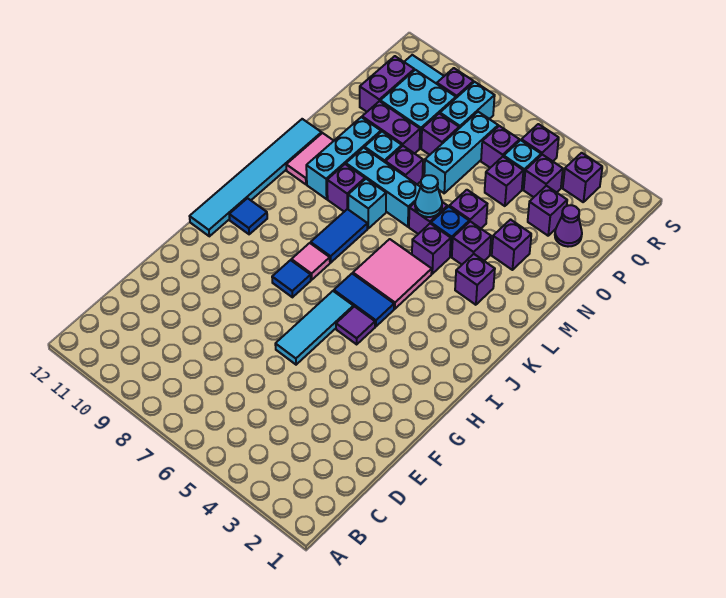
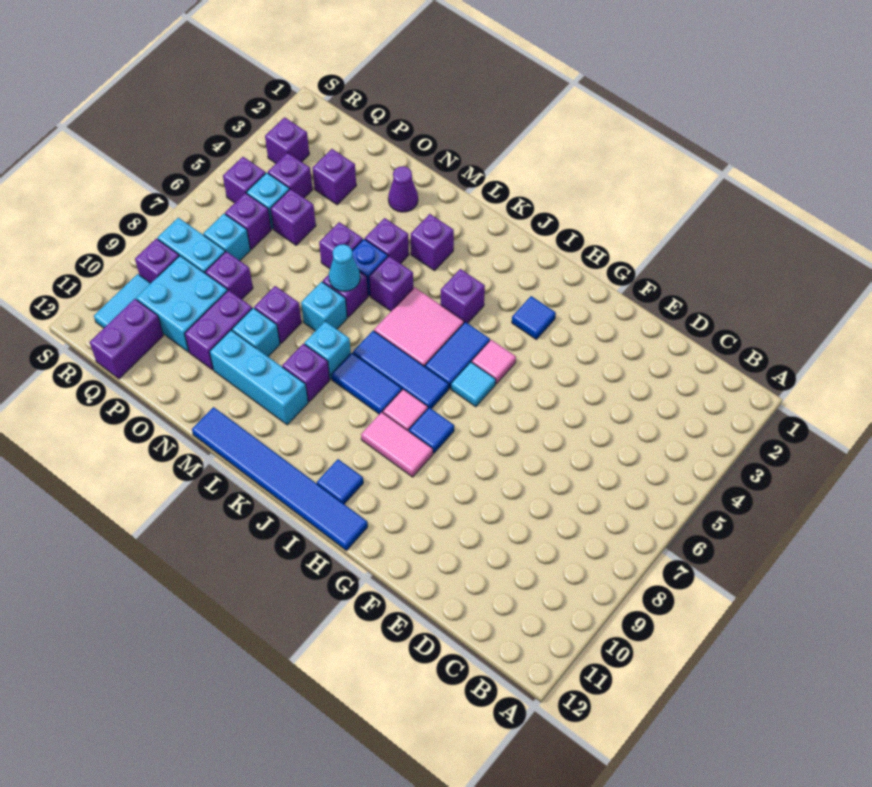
cyan tile F6:H6 level 1 -> cyan tile H6 level 1
none -> blue tile H3 level 1
purple tile H5 level 1 -> pink tile H5 level 1
cyan tile H12:M12 level 1 -> blue tile H12:M12 level 1
none -> blue tile I7:K7 level 1
pink tile L11:M11 level 1 -> pink tile H9:I9 level 1
cyan brick M7:M9 level 1 -> cyan brick M7 level 1
purple brick N3 level 1 -> purple brick J4 level 1
cyan brick O7:Q7 level 1 -> cyan brick Q7 level 1
purple cone P2 level 1 -> purple cone N2 level 1
purple brick P11:Q11 level 1 -> purple brick Q11:Q12 level 1

